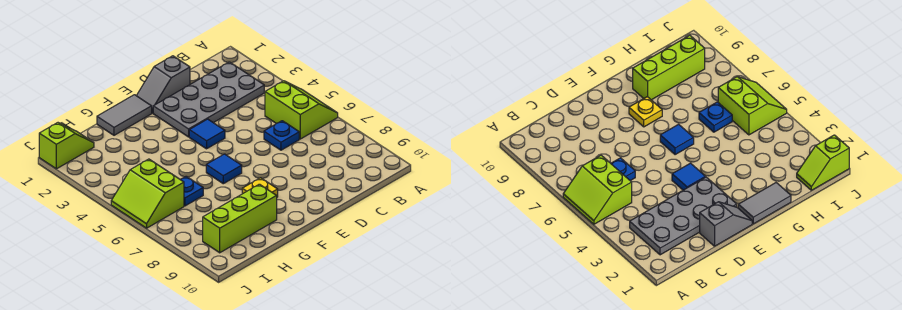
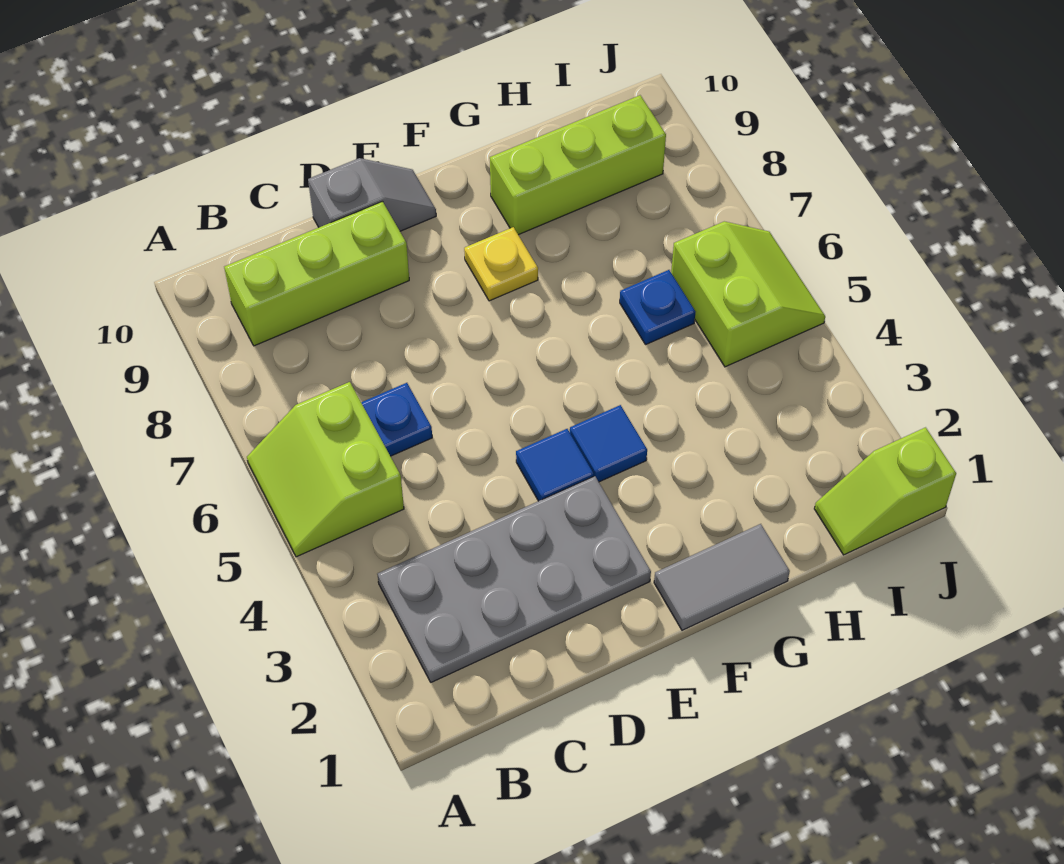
none -> lime brick B9:D9 level 1
grey slope D1:E1 level 1 top D -> grey slope D10:E10 level 1 top D
blue tile F6 level 1 -> blue tile F4 level 1

